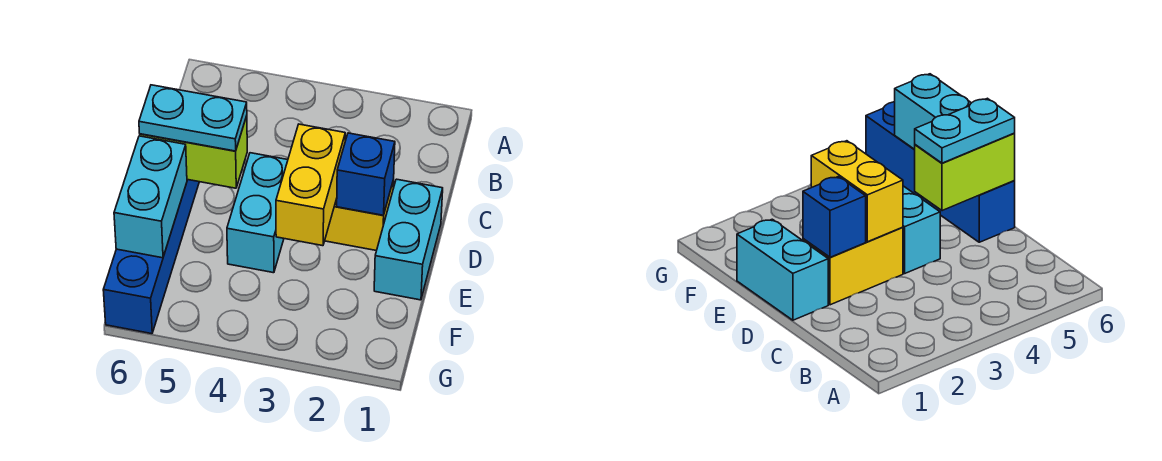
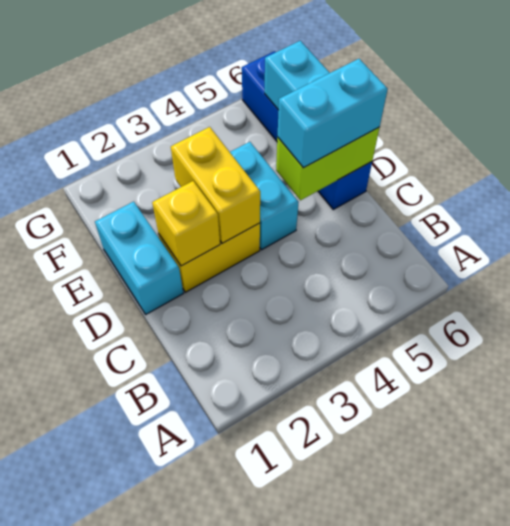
blue brick D2 level 2 -> yellow brick D2 level 2
cyan plate D5:D6 level 3 -> cyan brick D5:D6 level 3

